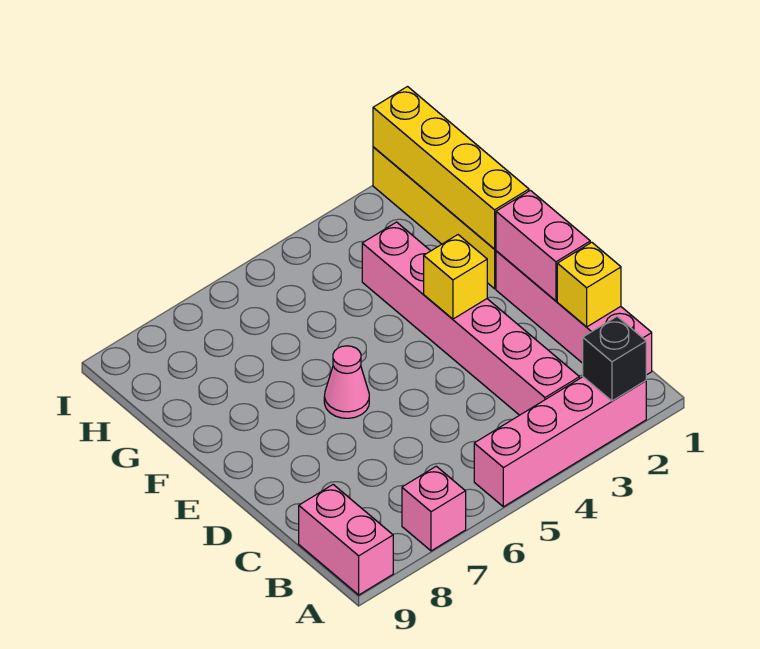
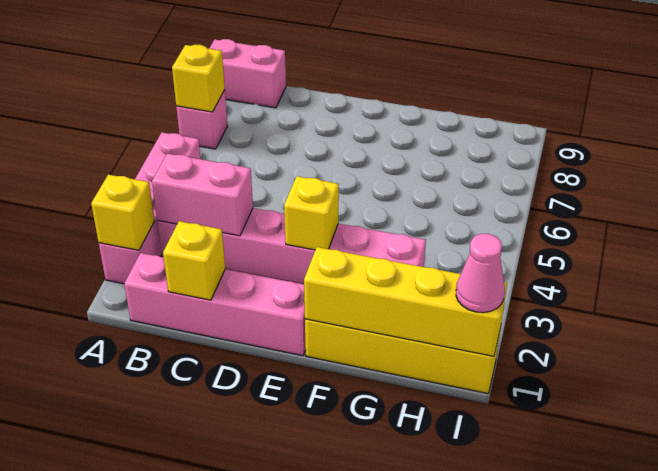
black brick A2 level 2 -> yellow brick A2 level 2
none -> yellow brick A7 level 2
pink brick D1:E1 level 2 -> pink brick B3:C3 level 2
pink cone E6 level 1 -> pink cone I1 level 3

